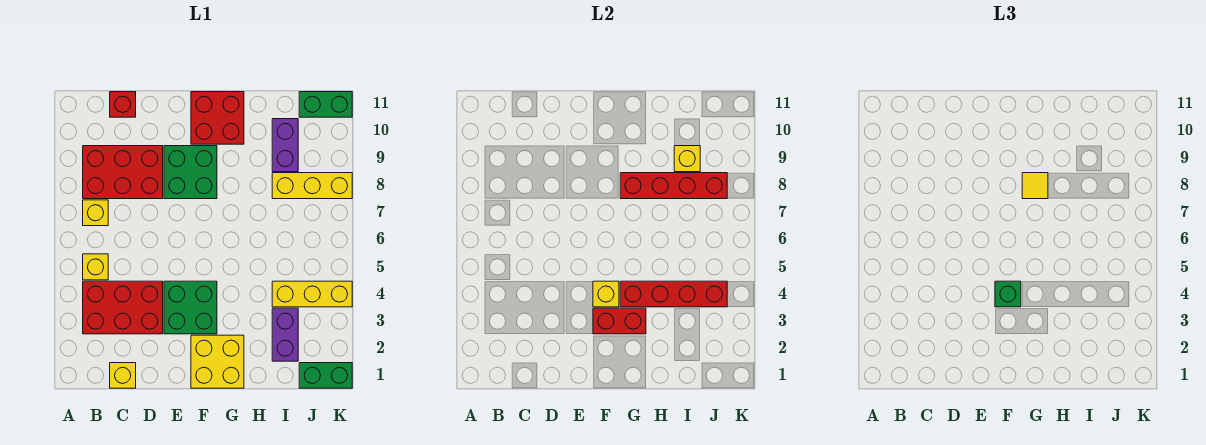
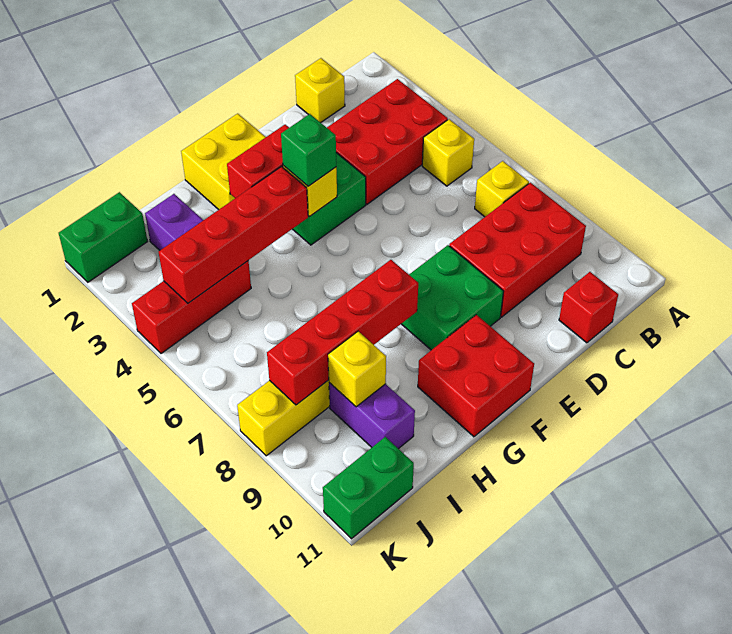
yellow tile G8 level 3 -> none
yellow brick I4:K4 level 1 -> red brick I4:K4 level 1

